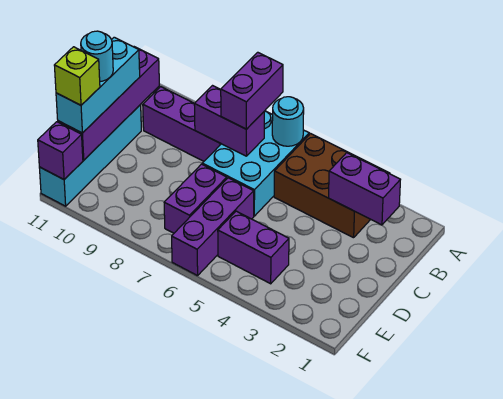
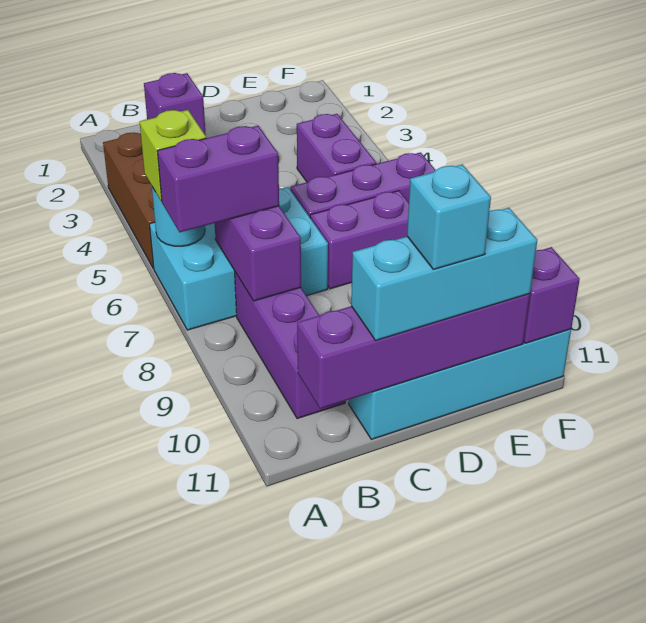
purple brick B2:B3 level 2 -> purple brick B3 level 2
cyan round brick D11 level 4 -> cyan brick D11 level 4
lime brick E11 level 4 -> lime brick A6 level 3

